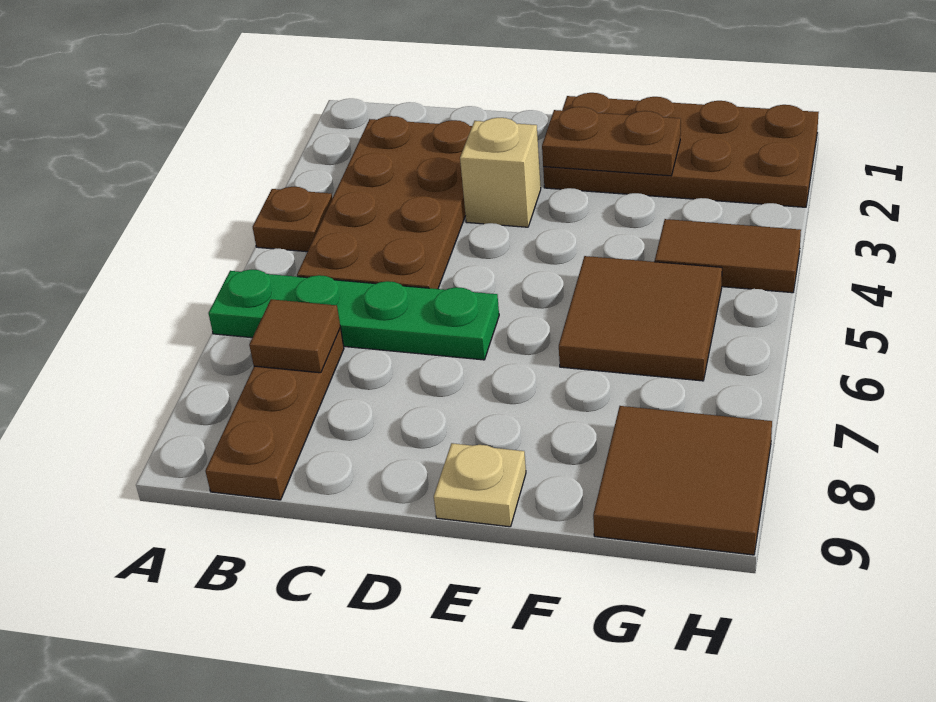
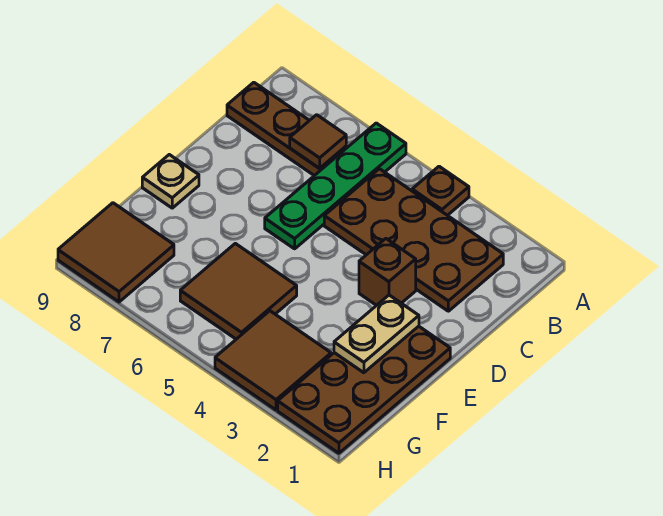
tan brick D3 level 1 -> brown brick D3 level 1
brown plate E2:F2 level 2 -> tan plate E2:F2 level 2
brown tile G4:H4 level 1 -> brown tile G3:H4 level 1

